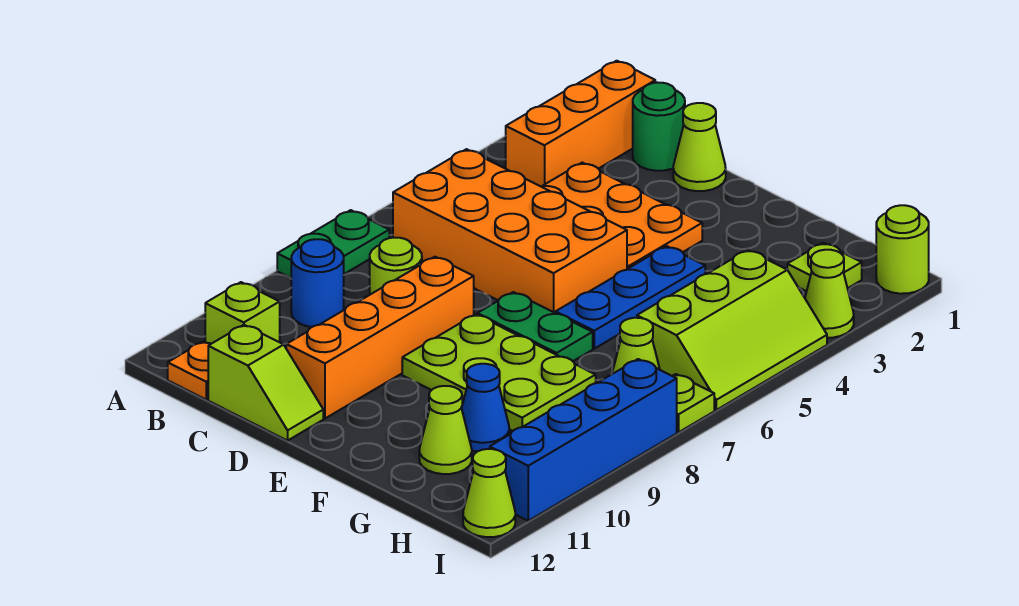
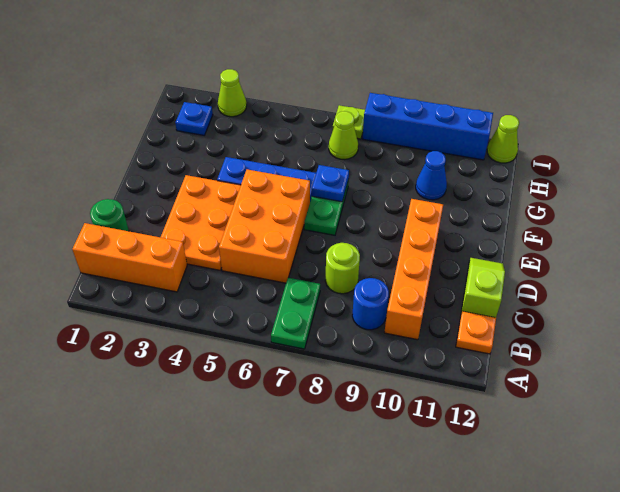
green plate A7:A8 level 1 -> green plate A7:B7 level 1
orange brick B5:E6 level 1 -> orange brick C5:E6 level 1
lime brick B11 level 1 -> none
lime cone D1 level 1 -> none
orange brick D8:D11 level 1 -> orange brick B10:E10 level 1
lime plate E8:G9 level 1 -> none
none -> blue plate F7 level 2
lime cone G11 level 1 -> none
lime plate H2 level 1 -> blue plate H2 level 1
lime slope H4:I6 level 1 top H -> none
lime round brick I1 level 1 -> none

